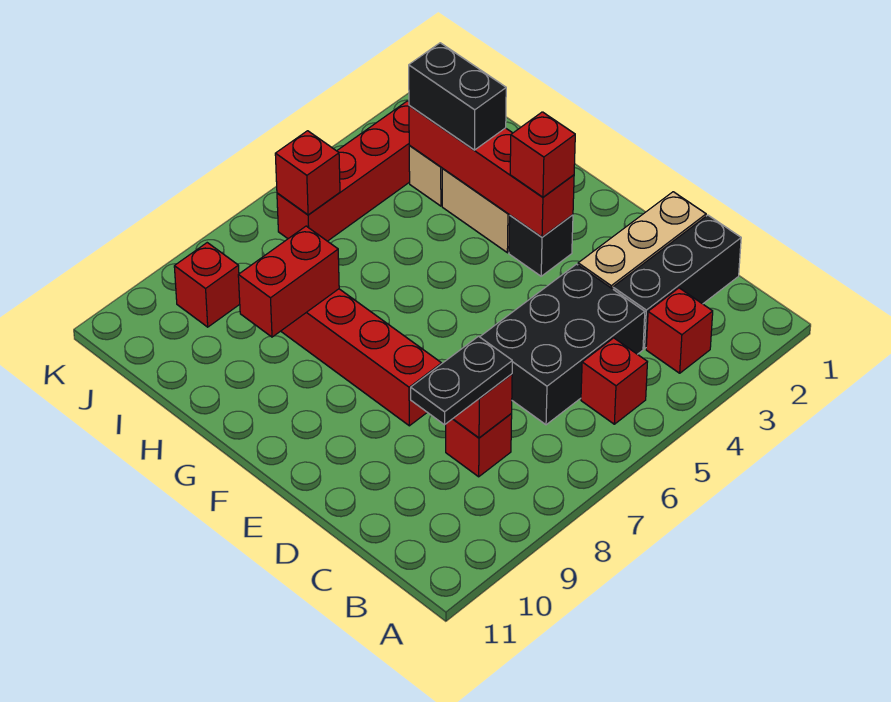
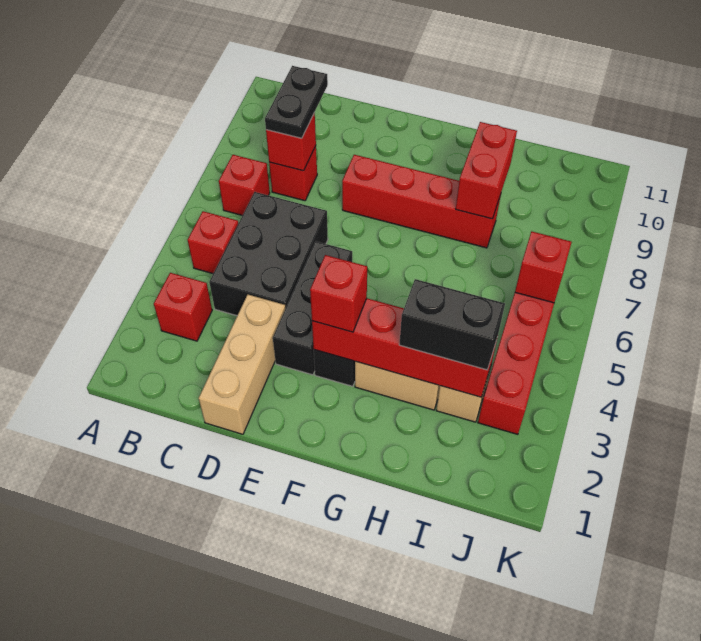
black brick C1:C3 level 1 -> black brick E3:E5 level 1
red brick J9 level 1 -> red brick B7 level 1

